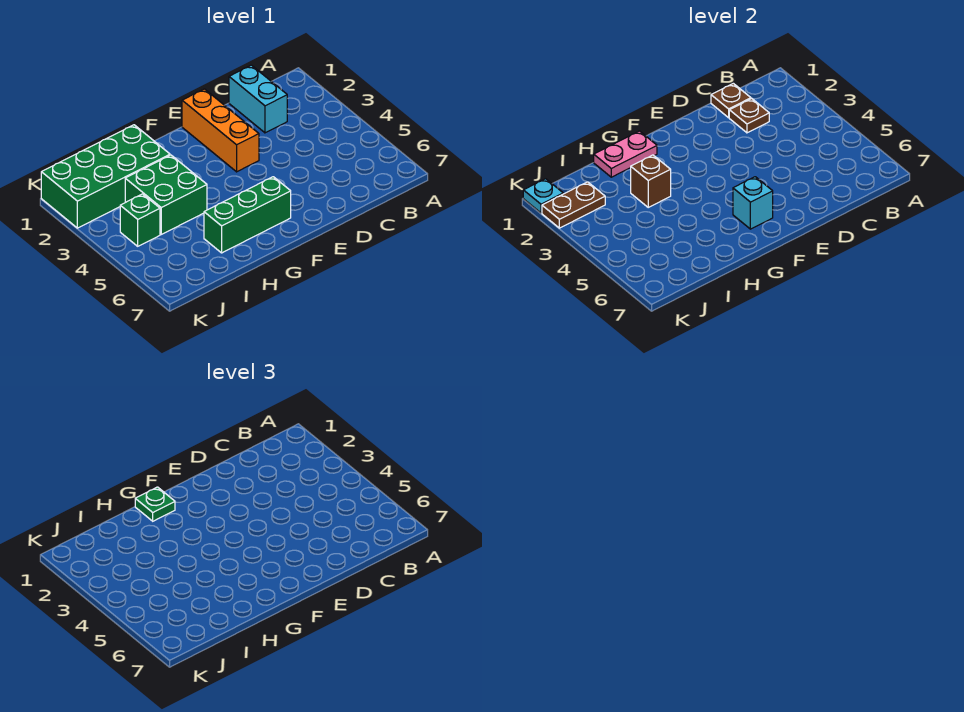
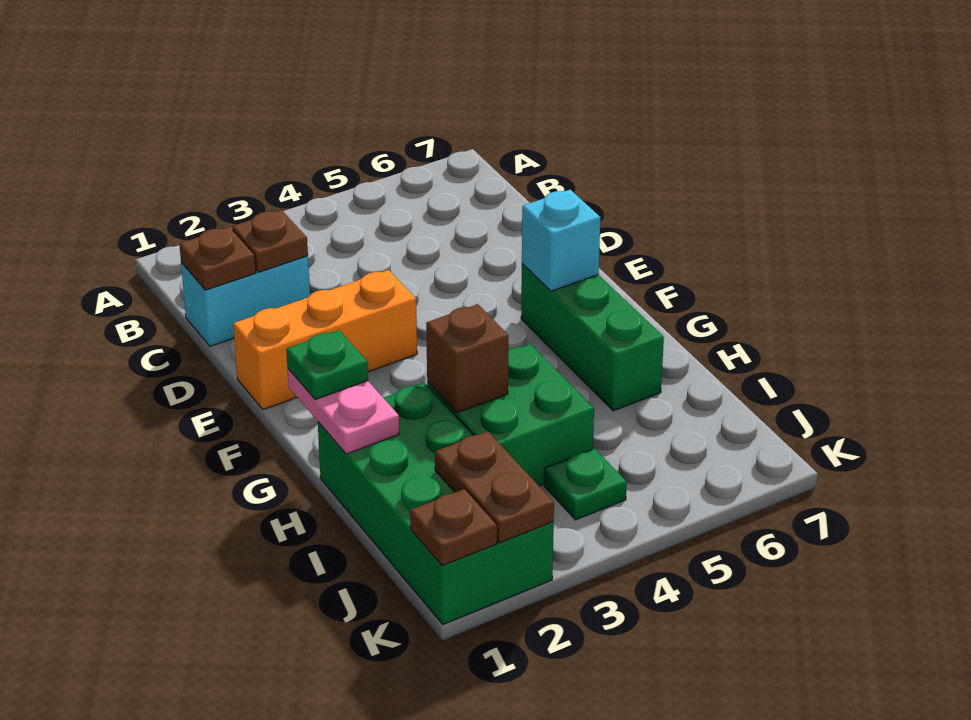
green brick J4 level 1 -> green plate J4 level 1
cyan plate K1 level 2 -> brown plate K1 level 2

